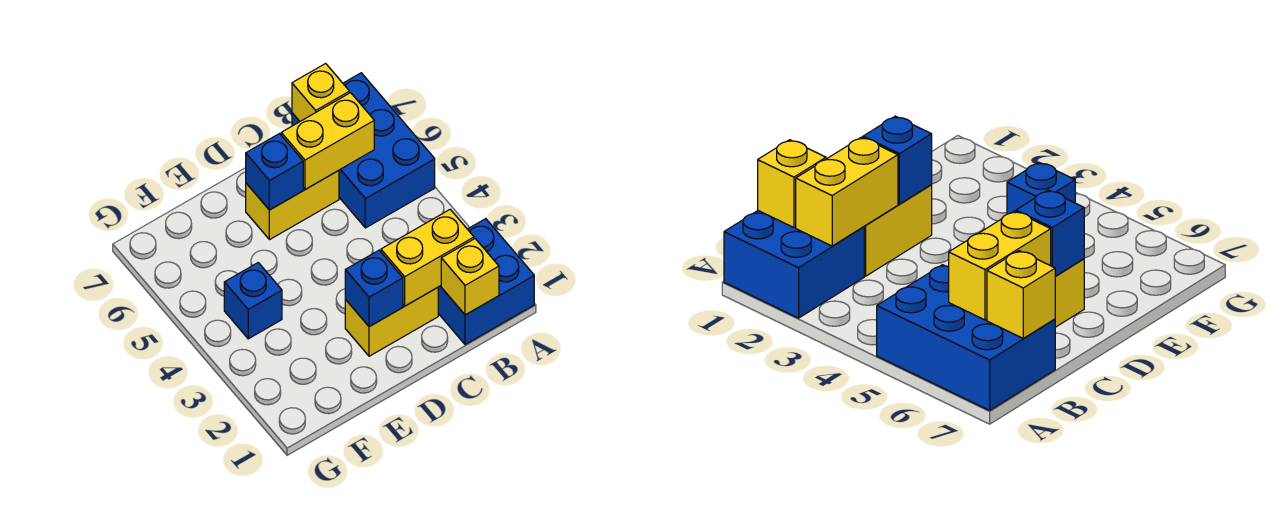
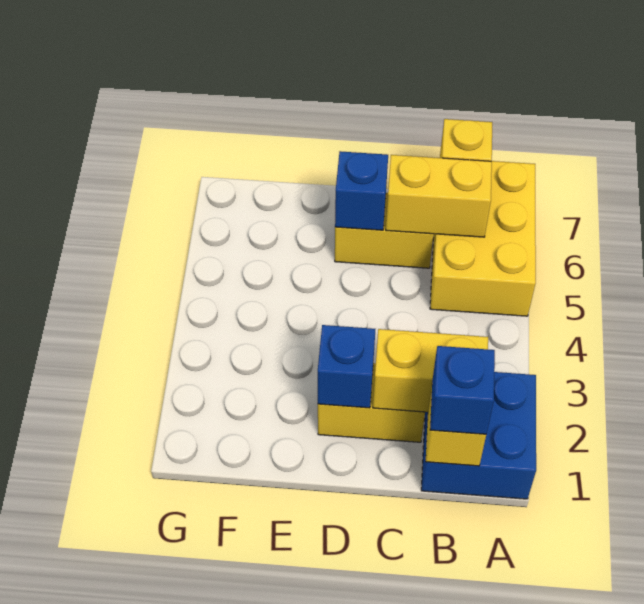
blue brick A5:B7 level 1 -> yellow brick A5:B7 level 1
blue brick F4 level 1 -> blue brick B1 level 3

